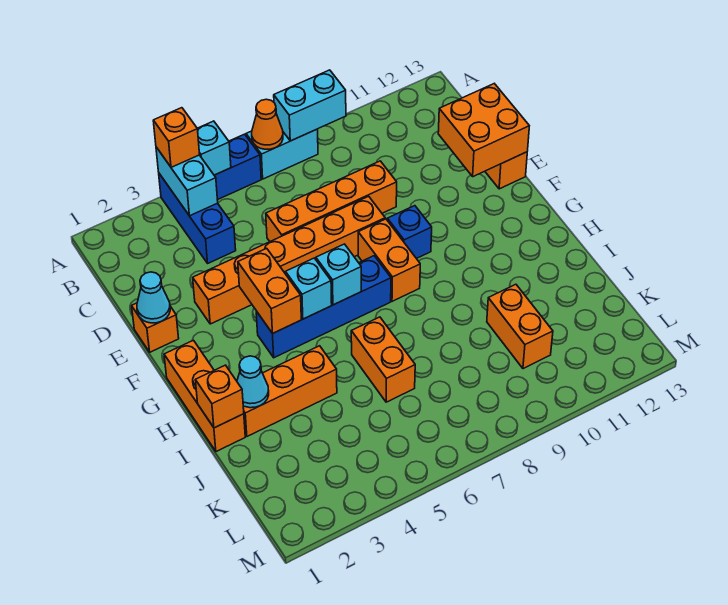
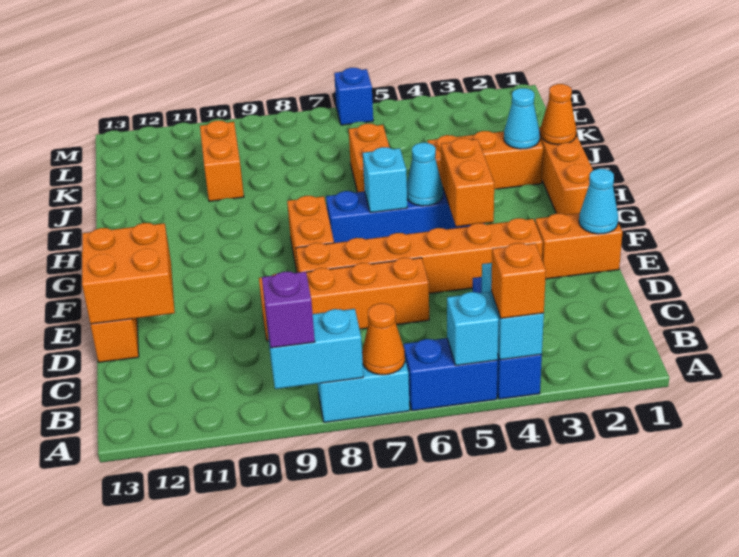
none -> purple brick A9 level 3
orange brick E1 level 1 -> orange brick E1:E2 level 1
blue brick F9 level 1 -> blue brick M6 level 1
cyan brick G5 level 2 -> cyan cone G5 level 2
orange brick I1 level 2 -> orange cone I1 level 2

